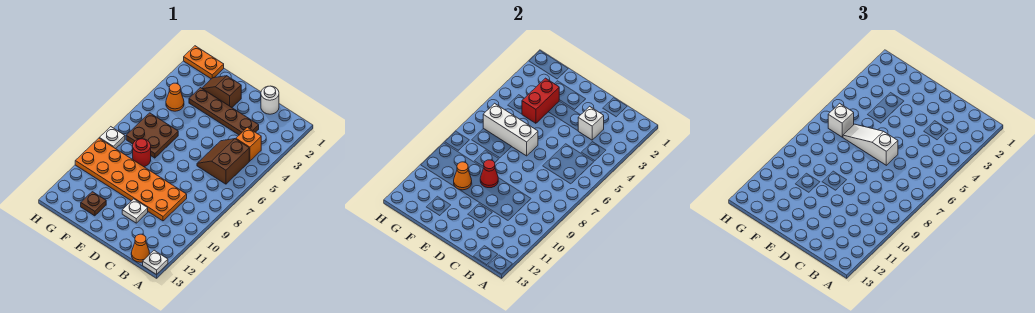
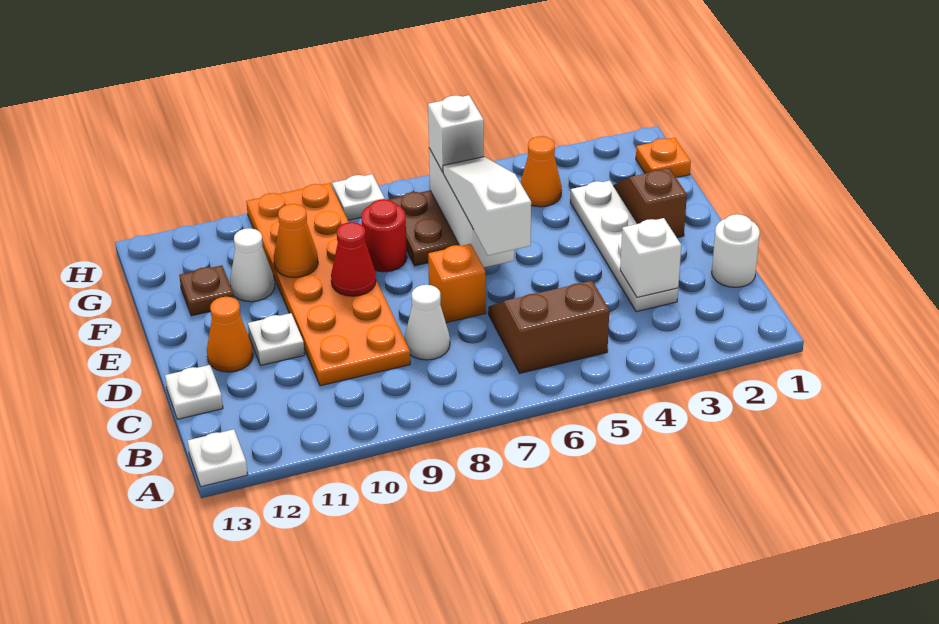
orange brick B4 level 1 -> orange brick D7 level 1
orange cone B13 level 1 -> orange cone D12 level 1
brown plate C3:F3 level 1 -> white plate C3:F3 level 1
none -> white cone C8 level 1
none -> white plate C13 level 1
red brick F3:F4 level 2 -> none
none -> white cone F11 level 1
orange plate G1:H1 level 1 -> orange plate G1 level 1

